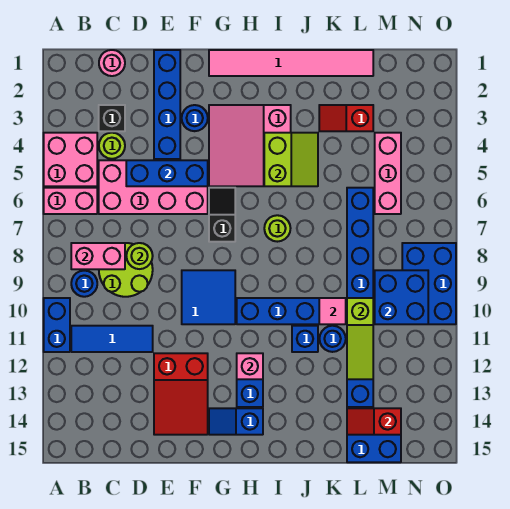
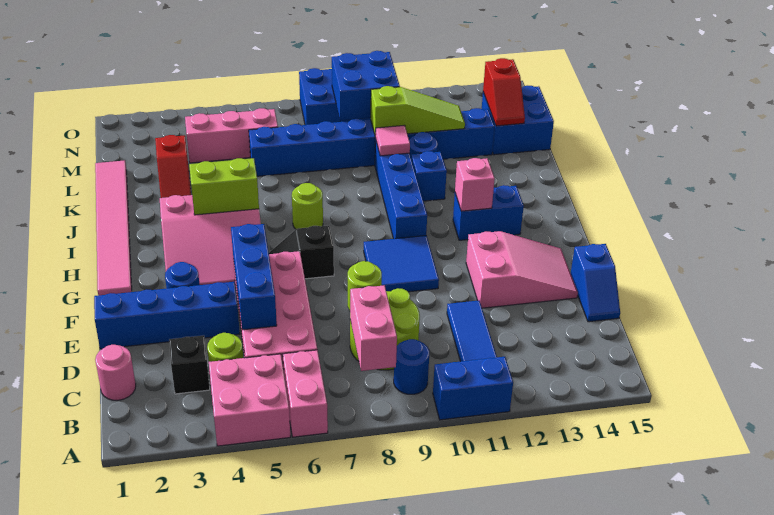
red slope E12:F14 level 1 top 12 -> pink slope E12:F14 level 1 top 12
blue slope G14:H14 level 1 top H -> blue slope D15:E15 level 1 top E

